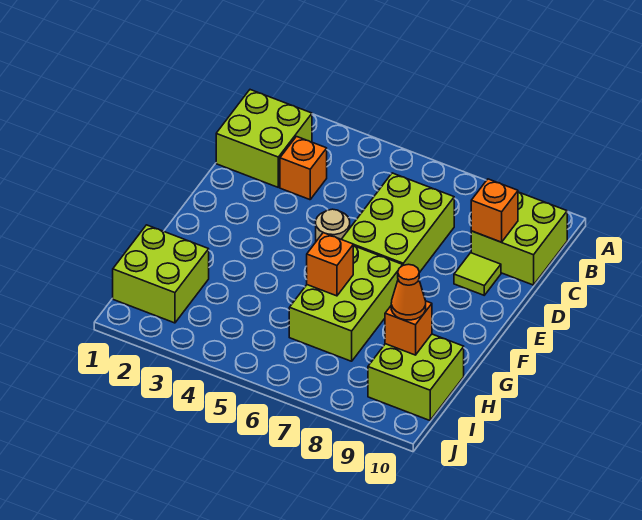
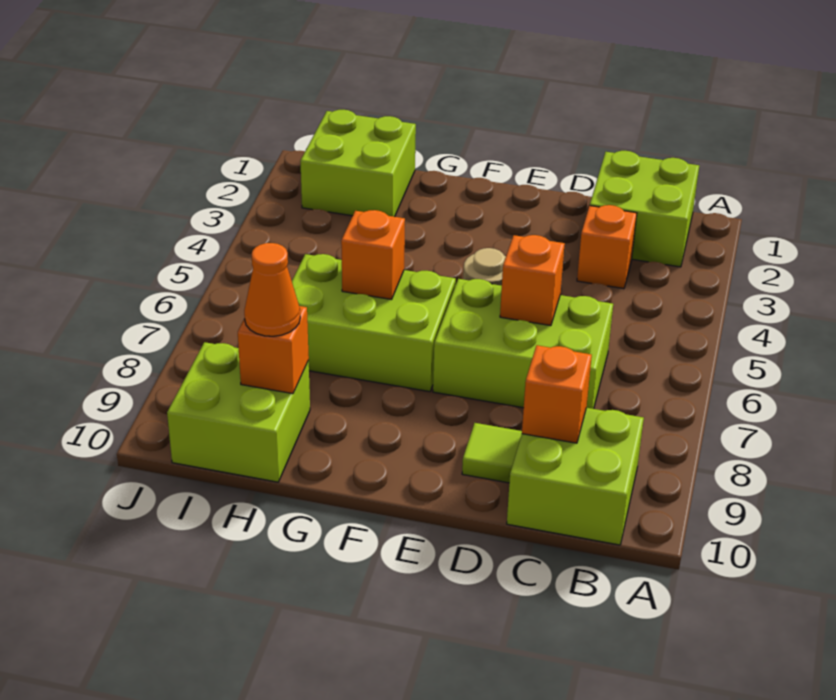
none -> orange brick D6 level 2

